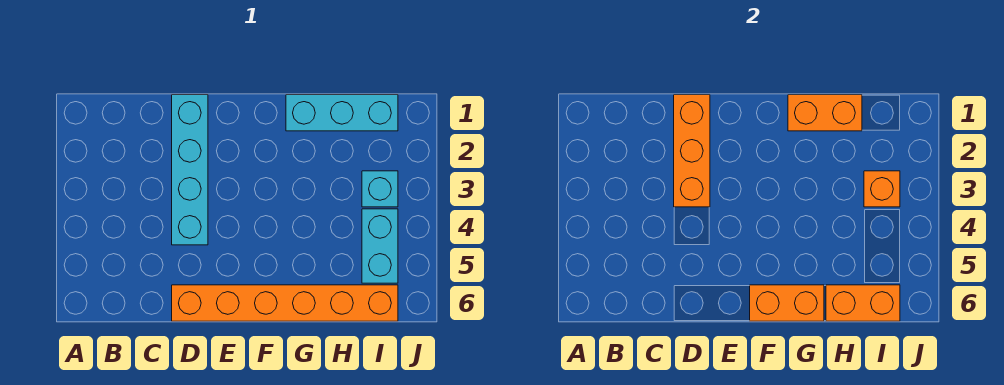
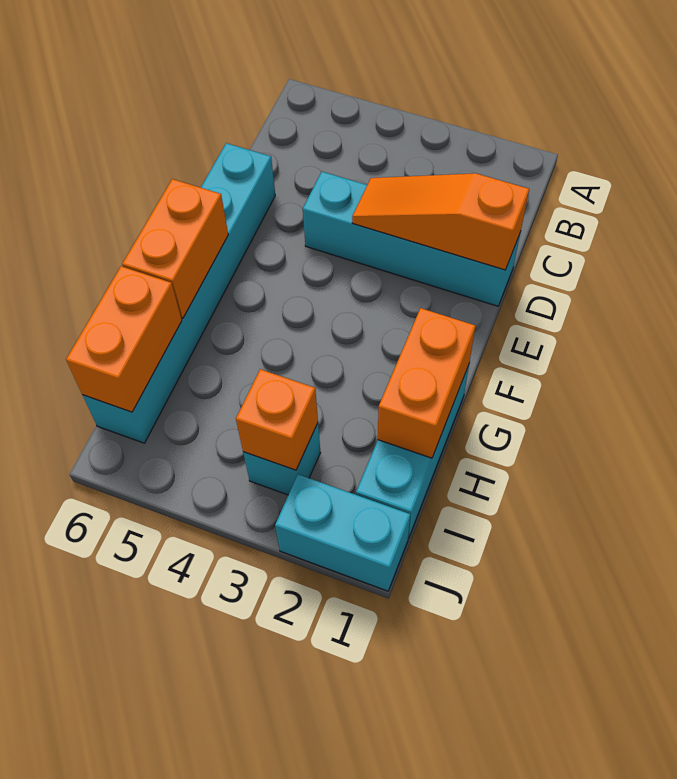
orange brick D1:D3 level 2 -> orange slope D1:D3 level 2 top 1
orange brick D6:I6 level 1 -> cyan brick D6:I6 level 1
cyan brick I4:I5 level 1 -> cyan brick J1:J2 level 1

